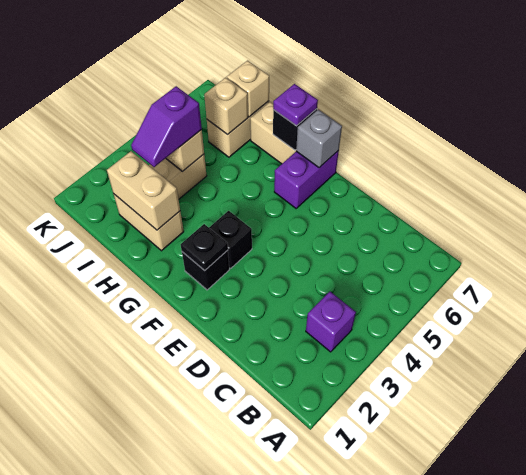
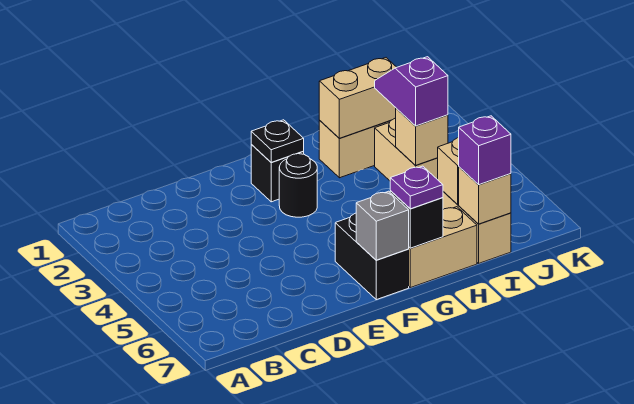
purple brick B3 level 1 -> purple brick I7 level 3
black brick F3 level 1 -> black round brick F3 level 1
purple brick F6:F7 level 1 -> black brick F6:F7 level 1

